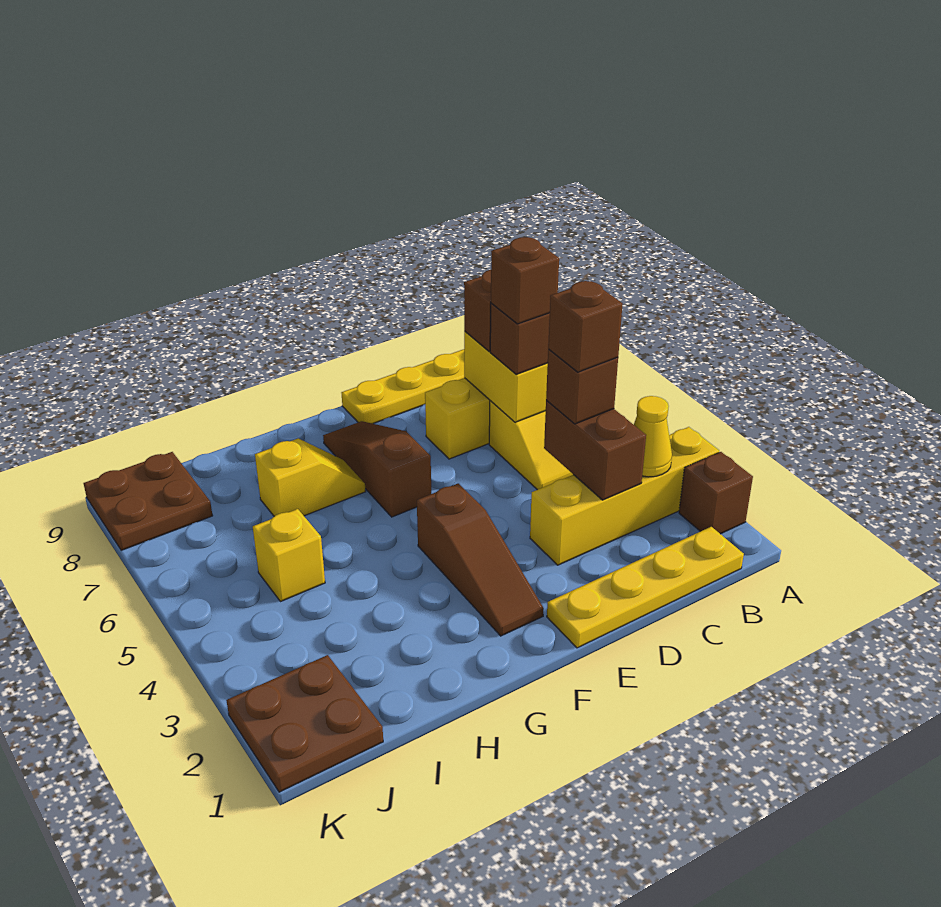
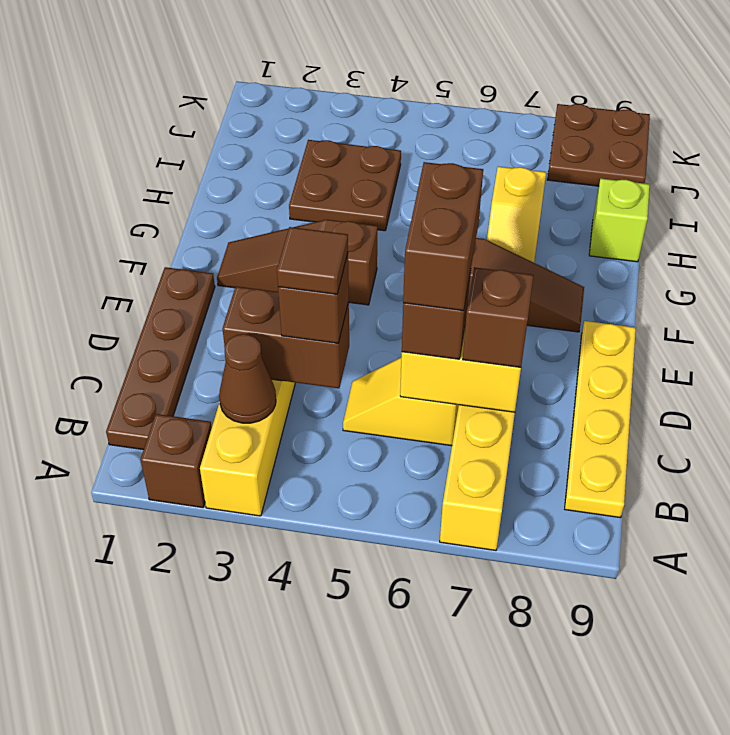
yellow plate B1:E1 level 1 -> brown plate B1:E1 level 1
yellow cone B3 level 2 -> brown cone B3 level 2
brown brick C4 level 4 -> brown tile C4 level 4
brown brick C6 level 4 -> brown brick C6:D6 level 4
none -> lime brick H9 level 1
yellow brick I5 level 1 -> none
brown plate J1:K2 level 1 -> brown plate H3:I4 level 1

